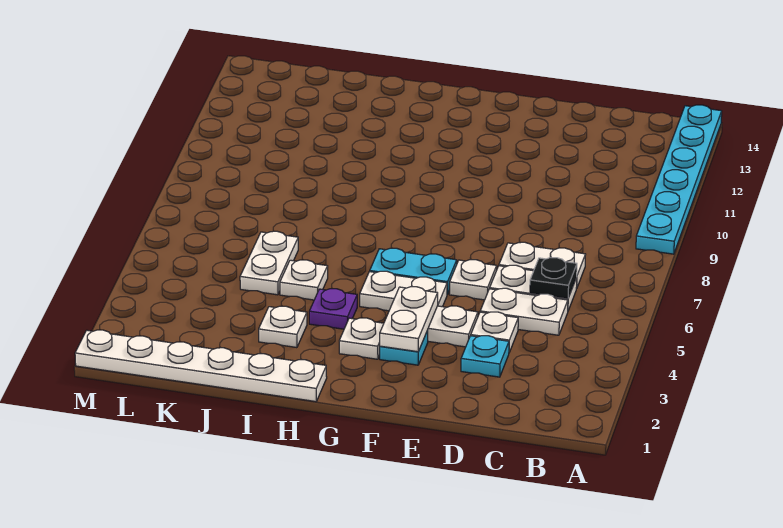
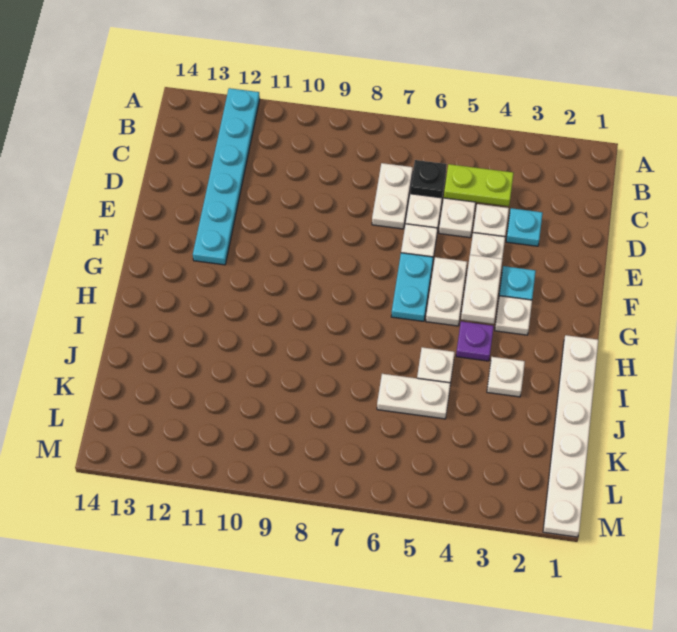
cyan plate A9:A14 level 1 -> cyan plate A12:F12 level 1
none -> lime plate C4:C5 level 2
white plate F3:F4 level 2 -> white plate F4:G4 level 2

